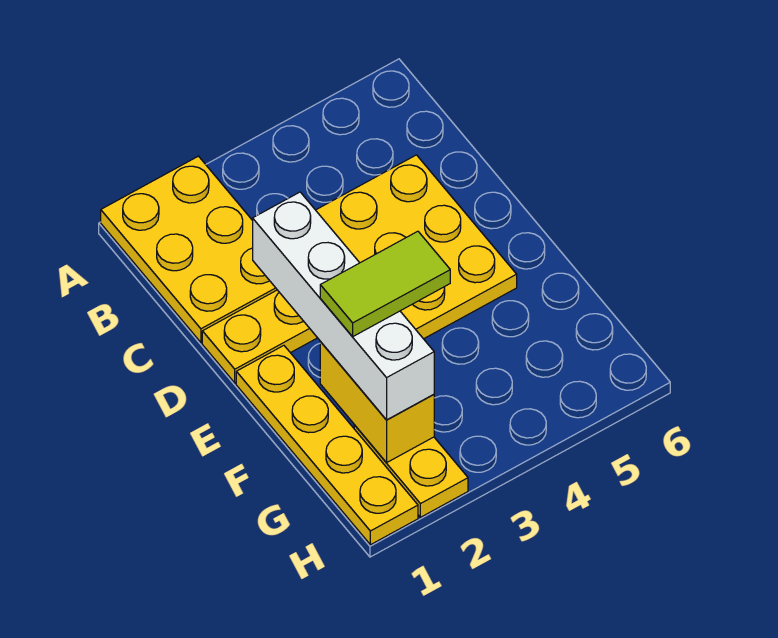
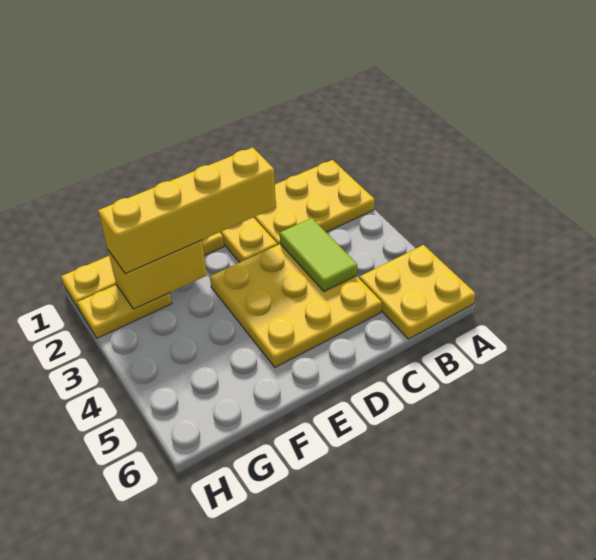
none -> yellow plate A5:B6 level 1
white brick D2:G2 level 3 -> yellow brick D2:G2 level 3
lime tile F2:F3 level 4 -> lime tile C3:C4 level 2

